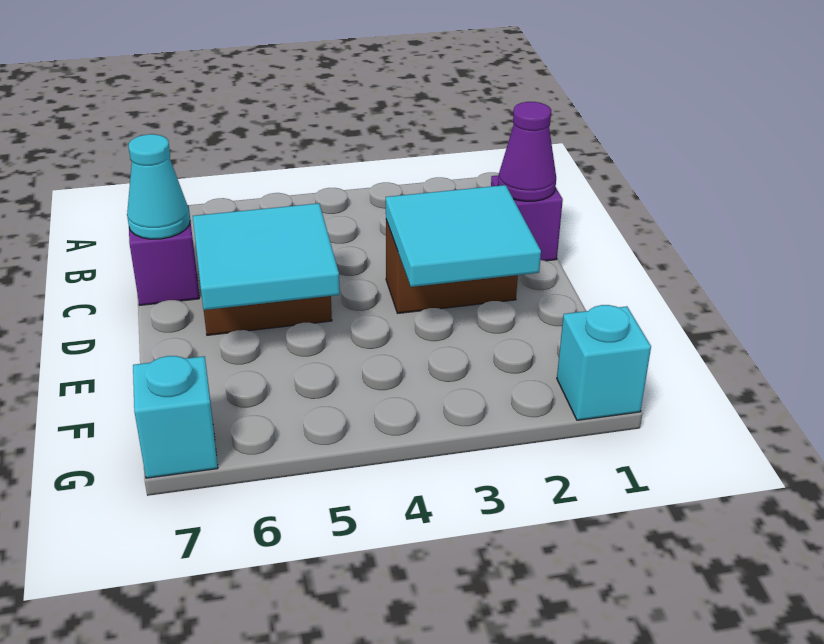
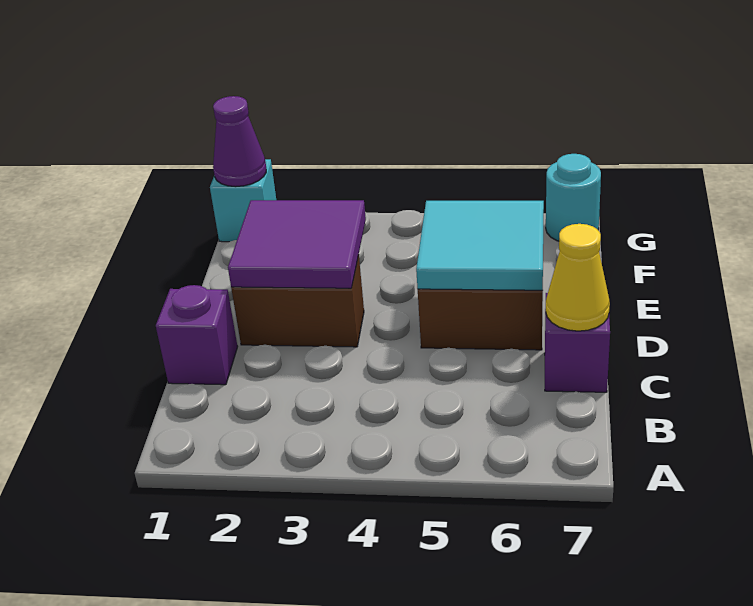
purple cone C1 level 2 -> purple cone G1 level 2
cyan cone C7 level 2 -> yellow cone C7 level 2
cyan tile D2:E3 level 2 -> purple tile D2:E3 level 2
cyan brick G7 level 1 -> cyan round brick G7 level 1

